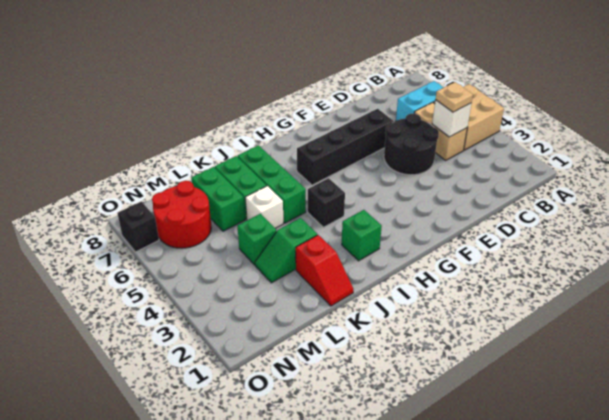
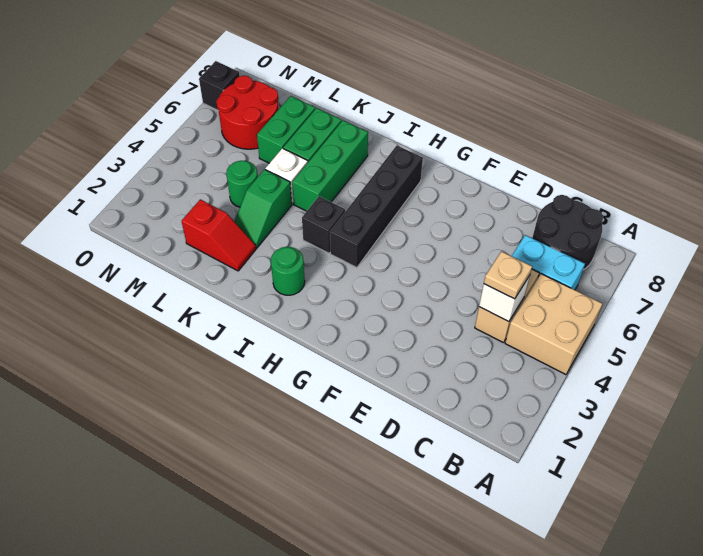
black round brick D4:E5 level 1 -> black round brick B7:C8 level 1
black brick E6:H6 level 1 -> black brick H4:H7 level 1
green brick I2 level 1 -> green round brick I2 level 1
red slope K1:K2 level 1 top 2 -> red slope K2:L2 level 1 top L
green slope K3:L3 level 1 top K -> green slope K3:K4 level 1 top 4
green brick L4 level 1 -> green round brick L4 level 1

